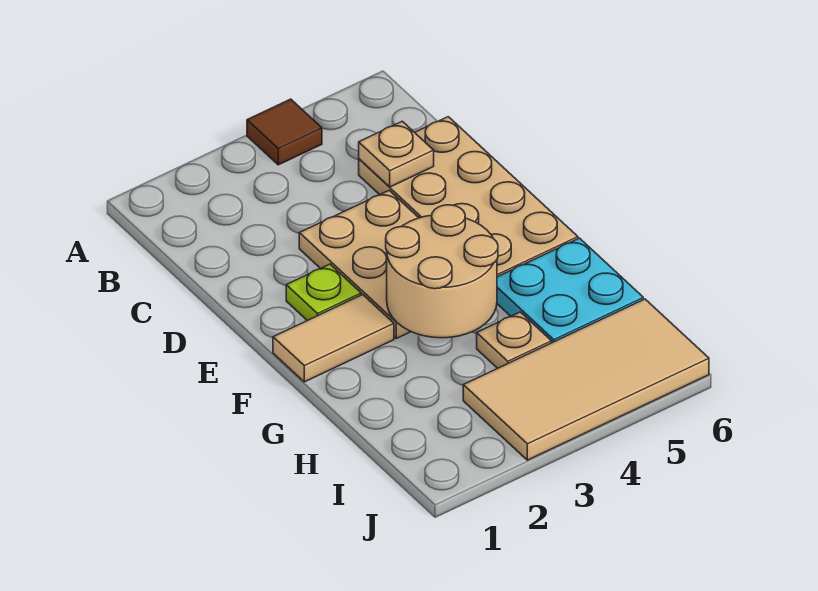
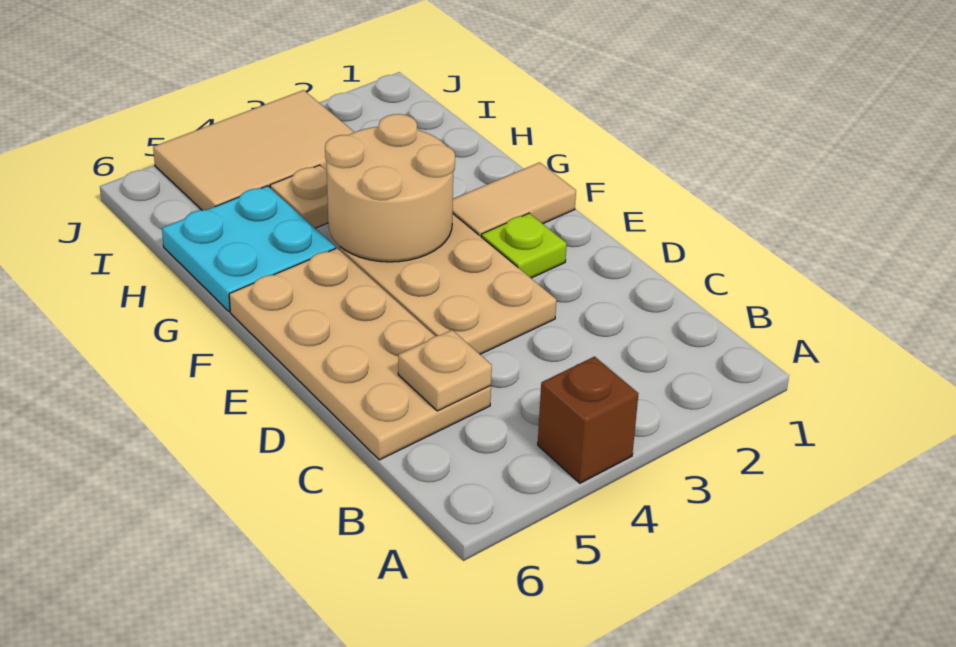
brown tile A4 level 1 -> brown brick A4 level 1
tan tile I3:J6 level 1 -> tan tile I3:J5 level 1

